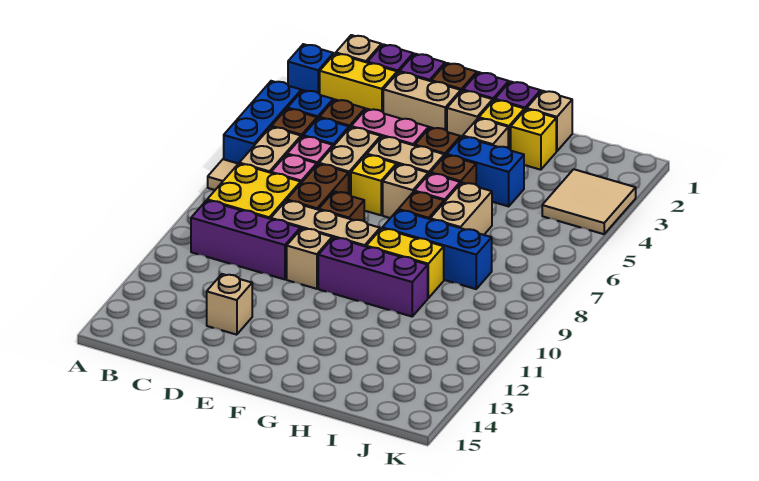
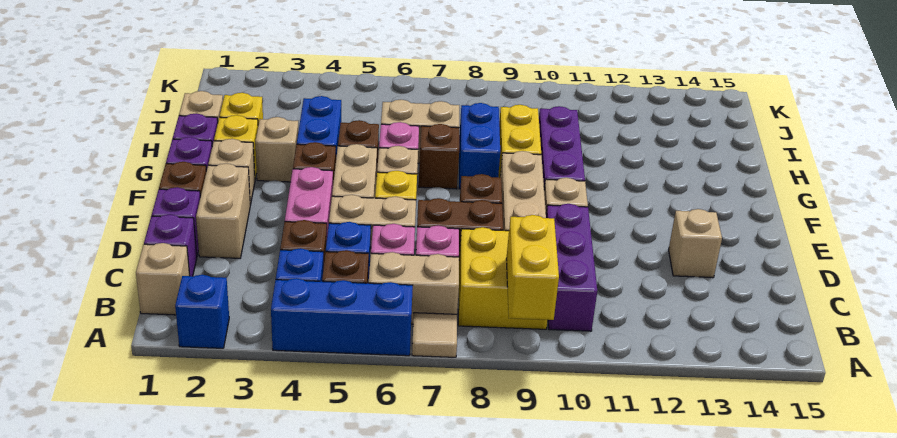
yellow brick B2:C2 level 1 -> yellow brick A9:B9 level 2
blue brick G8:I8 level 1 -> blue brick G8:H8 level 1
tan tile J3:K4 level 1 -> none

